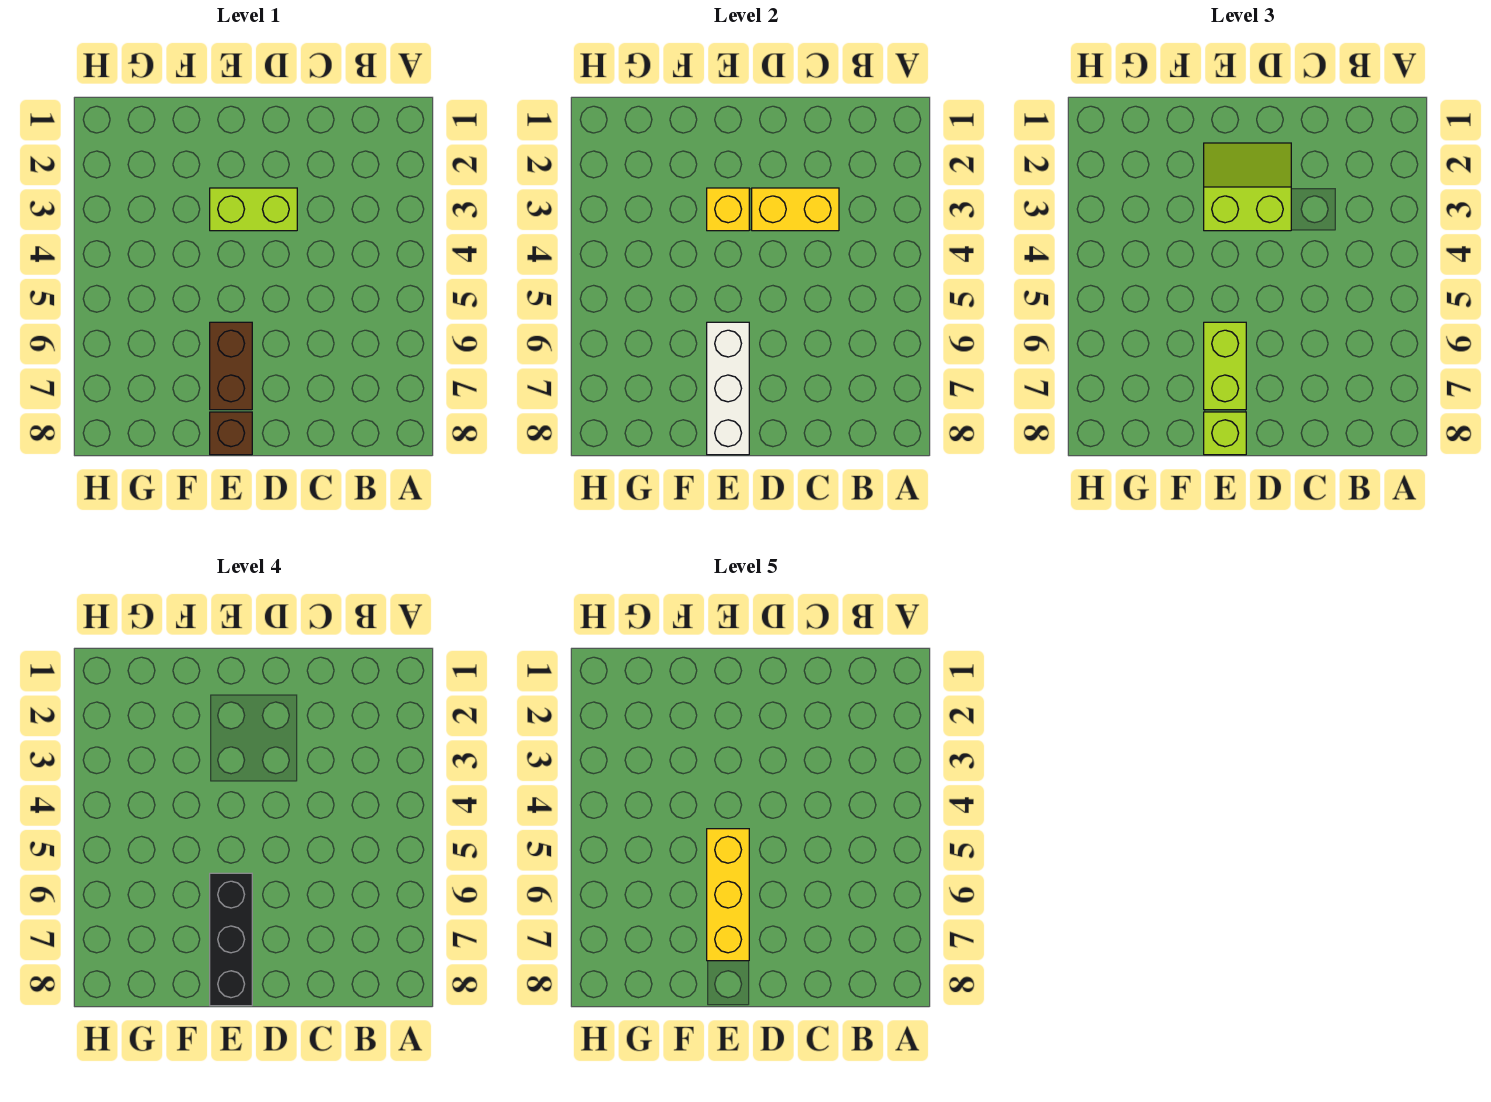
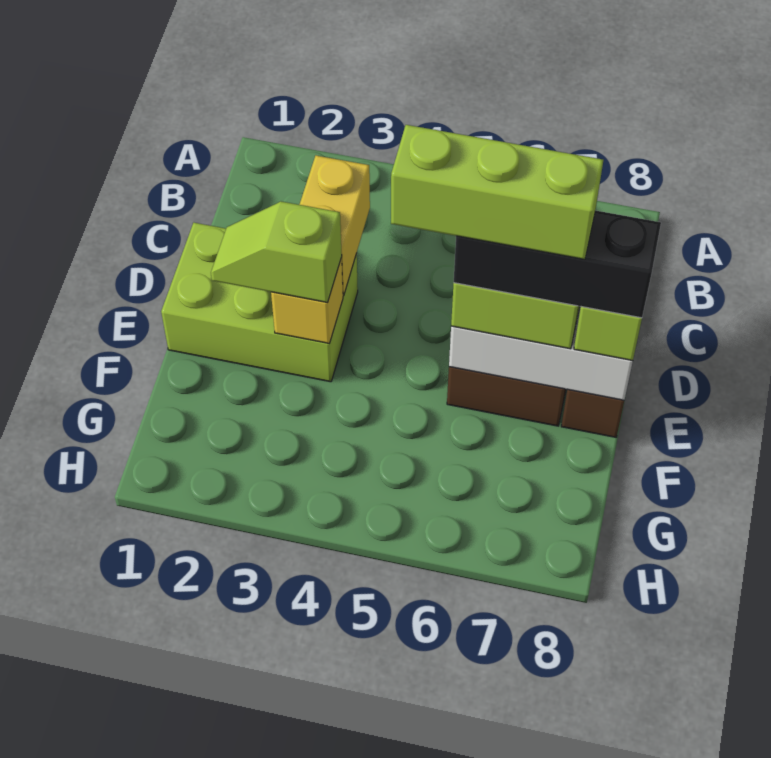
lime slope D2:E3 level 3 top 3 -> lime slope E2:E3 level 3 top 3
lime brick D3:E3 level 1 -> lime brick D1:E3 level 1
yellow brick E5:E7 level 5 -> lime brick E5:E7 level 5

